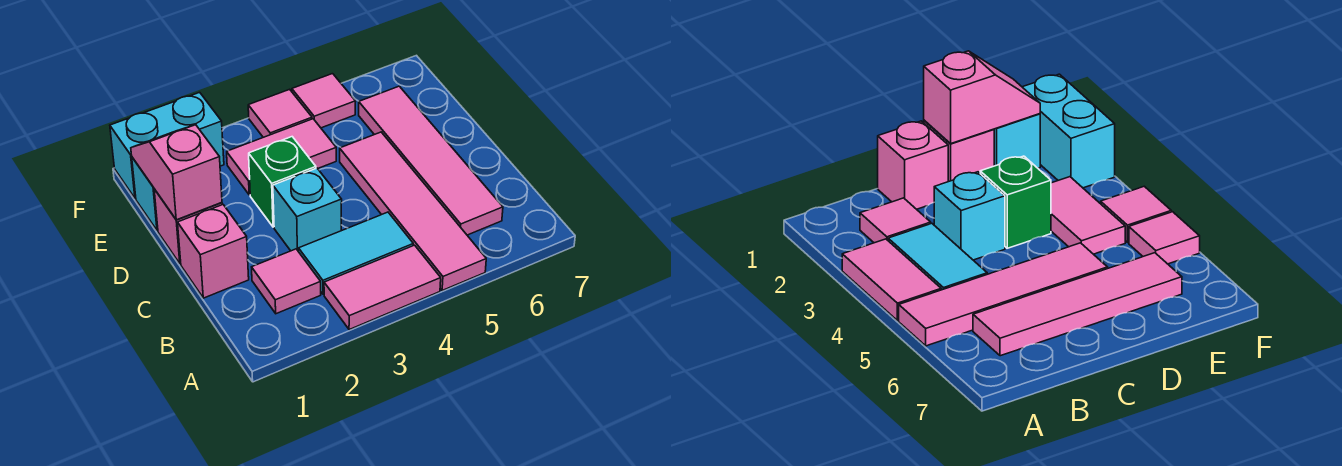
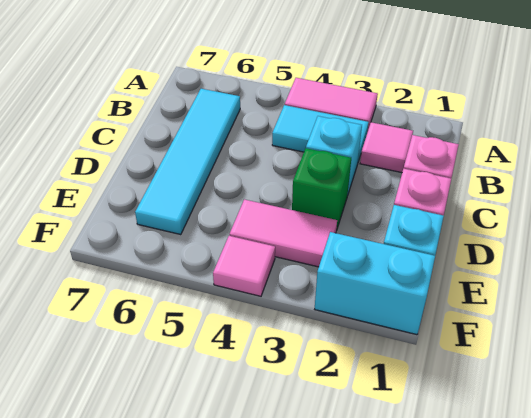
pink tile A5:D5 level 1 -> none
pink tile B6:E6 level 1 -> cyan tile B6:E6 level 1
pink slope D1:E1 level 2 top D -> none
pink tile F5 level 1 -> none

